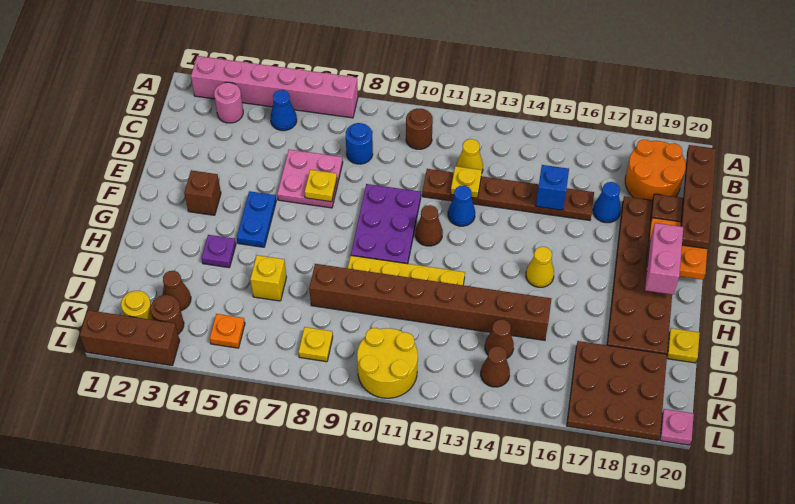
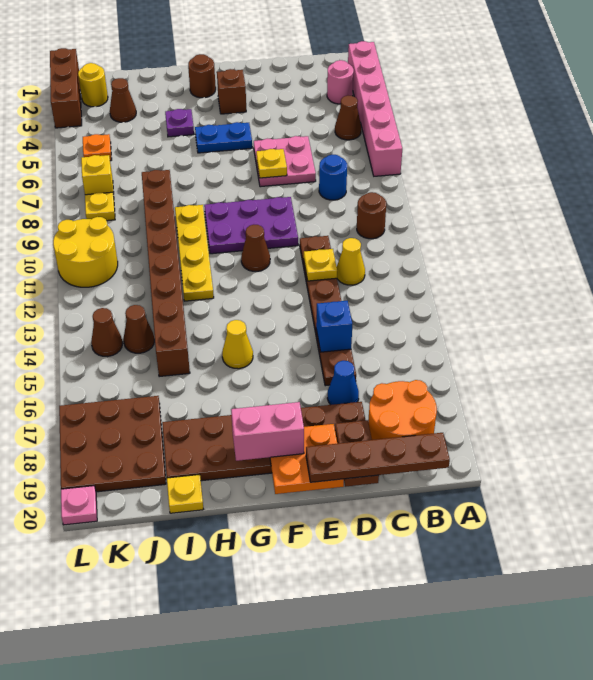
blue cone B5 level 1 -> brown cone B5 level 1
blue cone E12 level 1 -> none
yellow brick I6 level 1 -> yellow brick K7 level 1
brown round brick K3 level 1 -> brown round brick G2 level 1

